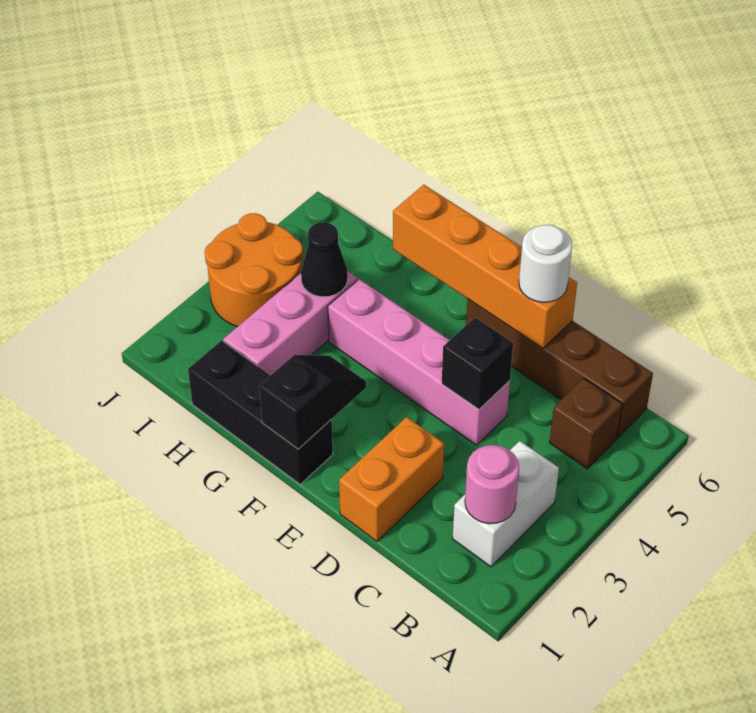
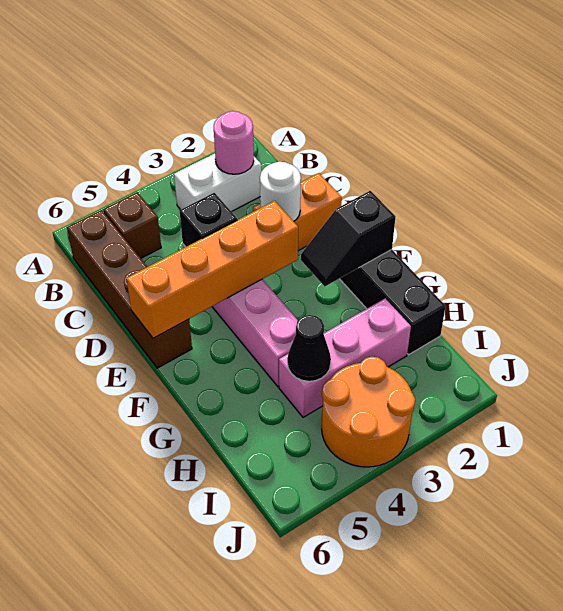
orange brick D6:G6 level 2 -> orange brick E3:E6 level 2
white round brick D6 level 3 -> white round brick D2 level 2

